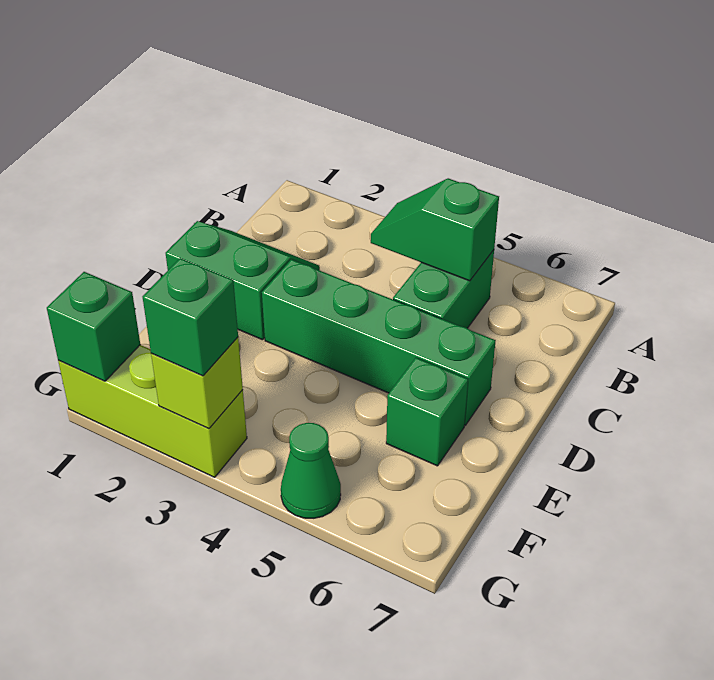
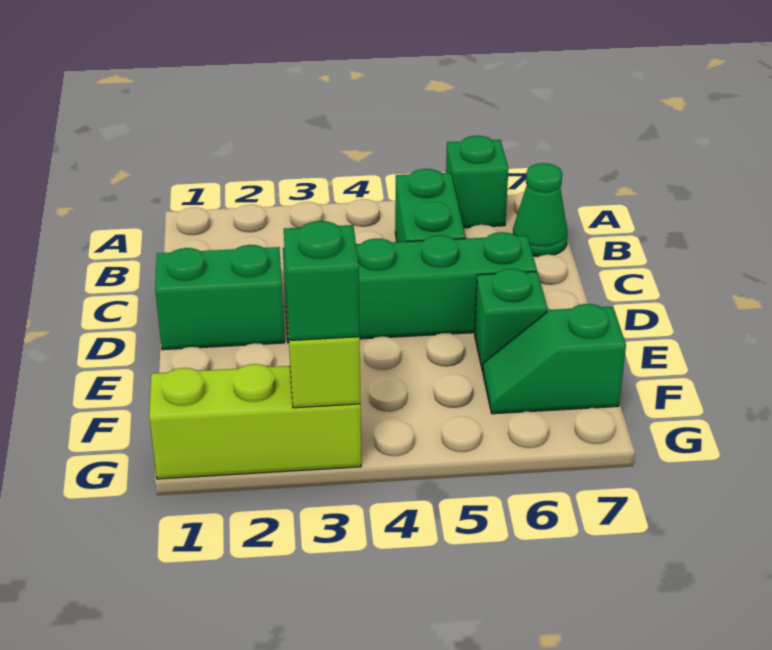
green slope B4:B5 level 2 top 5 -> green slope F6:F7 level 1 top 7
green brick G1 level 2 -> green brick A6 level 1
green cone G5 level 1 -> green cone B7 level 1

